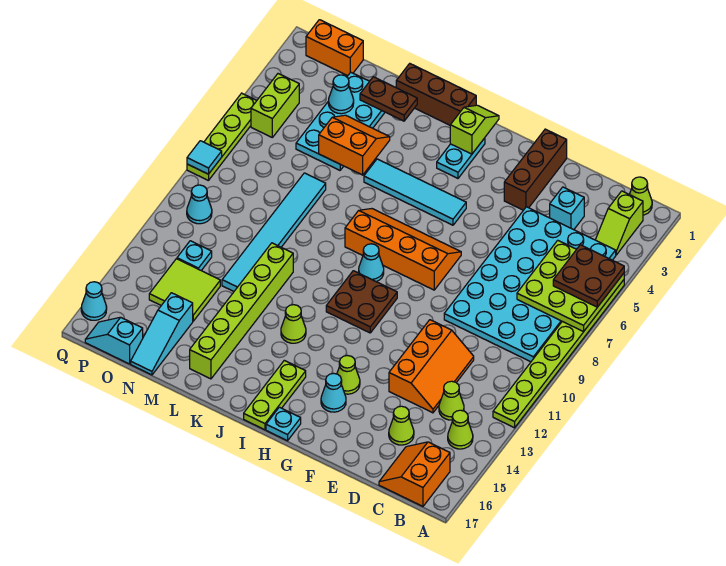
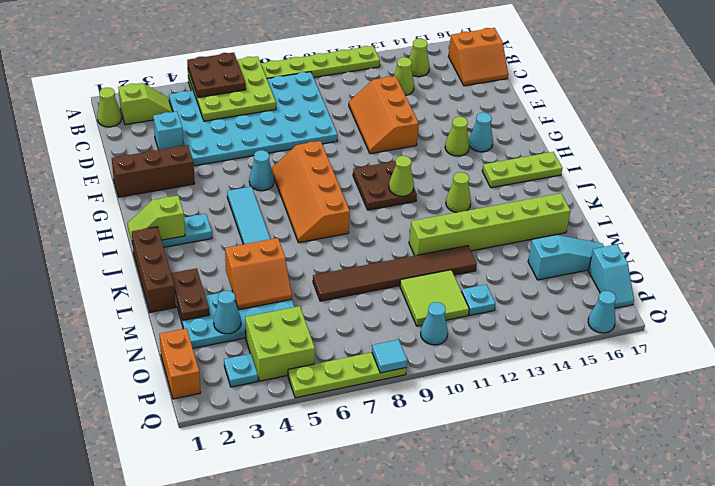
orange slope D11:E13 level 1 top E -> orange slope D11:F12 level 1 top 12
lime cone D15 level 1 -> lime cone I11 level 2
cyan plate H17 level 1 -> cyan plate P3 level 1
cyan cone I9 level 1 -> cyan cone G6 level 1
orange slope L4:M5 level 2 top 5 -> orange slope L4:M5 level 2 top L
cyan tile M7:M12 level 1 -> brown tile M7:M12 level 1
lime tile N13:O14 level 1 -> lime tile N10:O11 level 1
lime brick P4:P5 level 1 -> lime brick O4:P5 level 1

